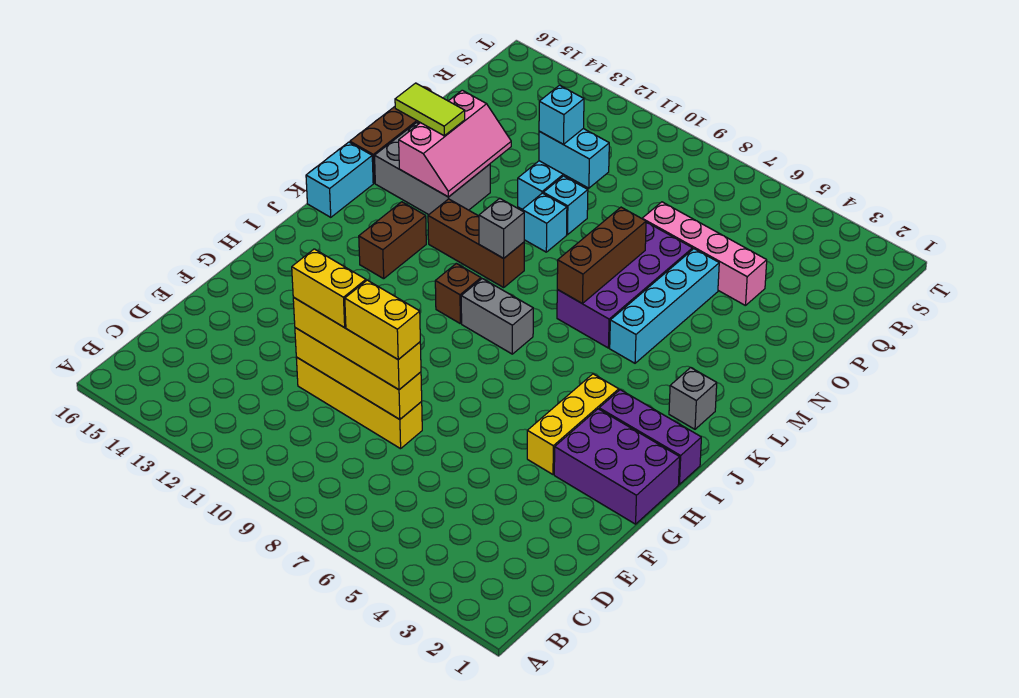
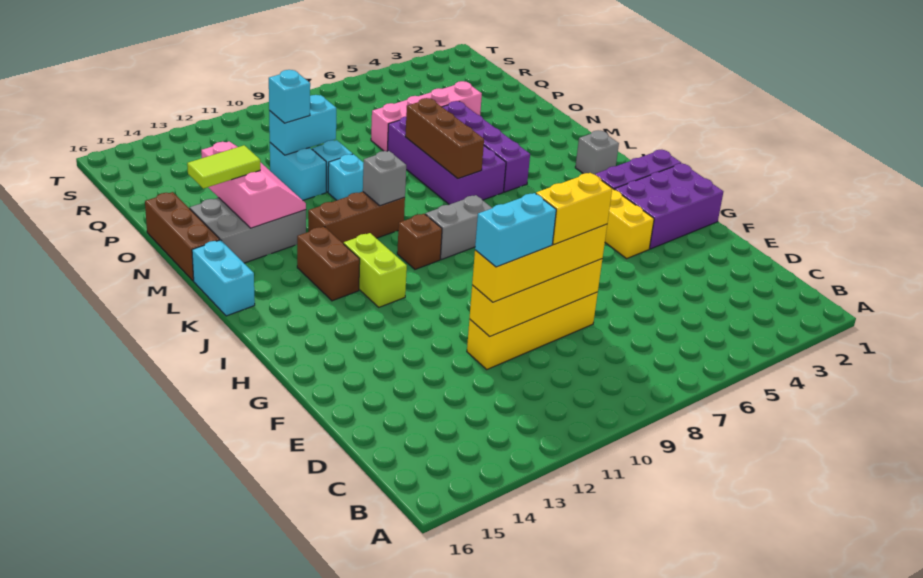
yellow brick E10:E11 level 4 -> cyan brick E10:E11 level 4
none -> lime brick I12:J12 level 1
cyan brick L5:O5 level 1 -> purple brick L5:O5 level 1

